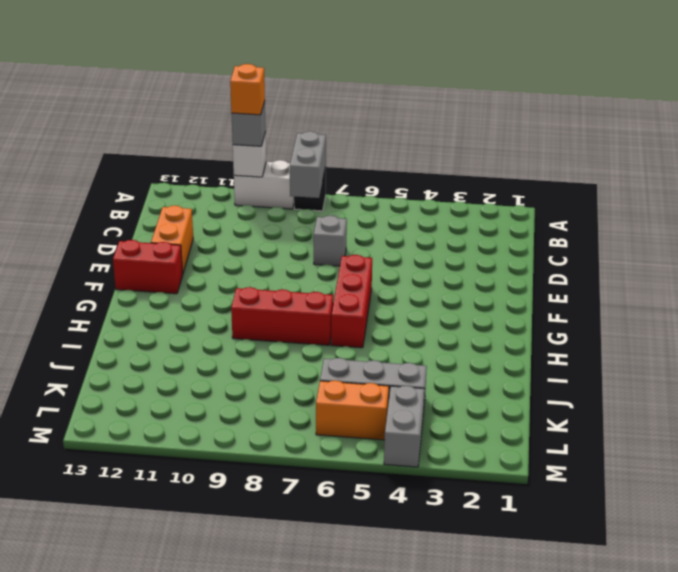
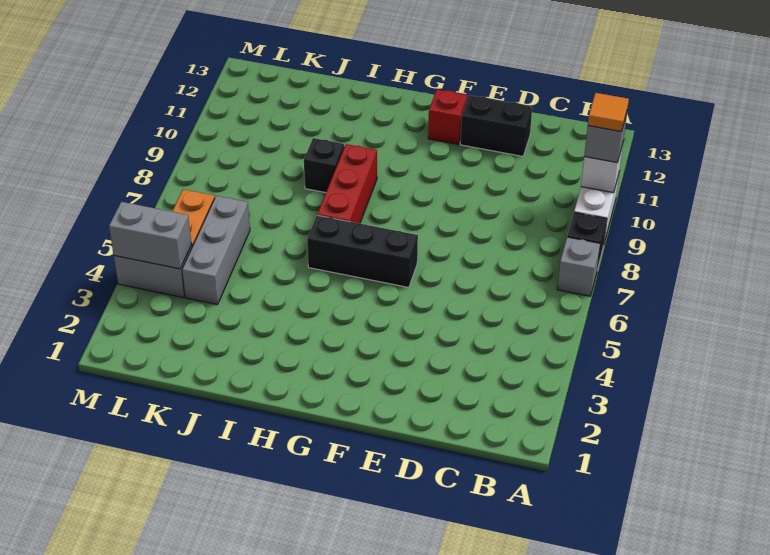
grey brick A8:B8 level 2 -> grey brick L4:M4 level 2
orange brick A10 level 4 -> orange tile A10 level 4
grey brick D7 level 1 -> grey brick A7 level 1
orange brick D12:E12 level 1 -> black brick D12:E12 level 1
red brick F6:H6 level 1 -> black brick F6:H6 level 1
red brick F12:F13 level 1 -> red brick F12 level 1
none -> black brick I9 level 1

